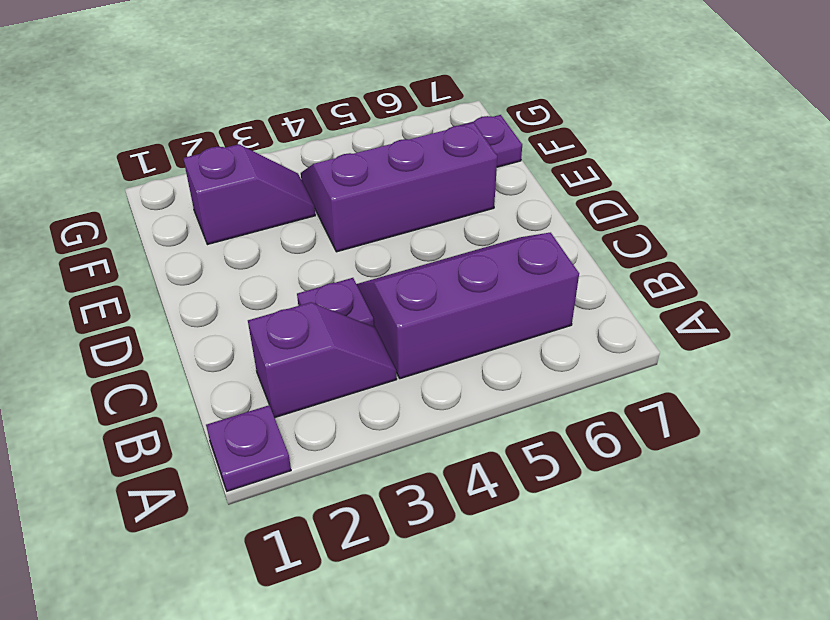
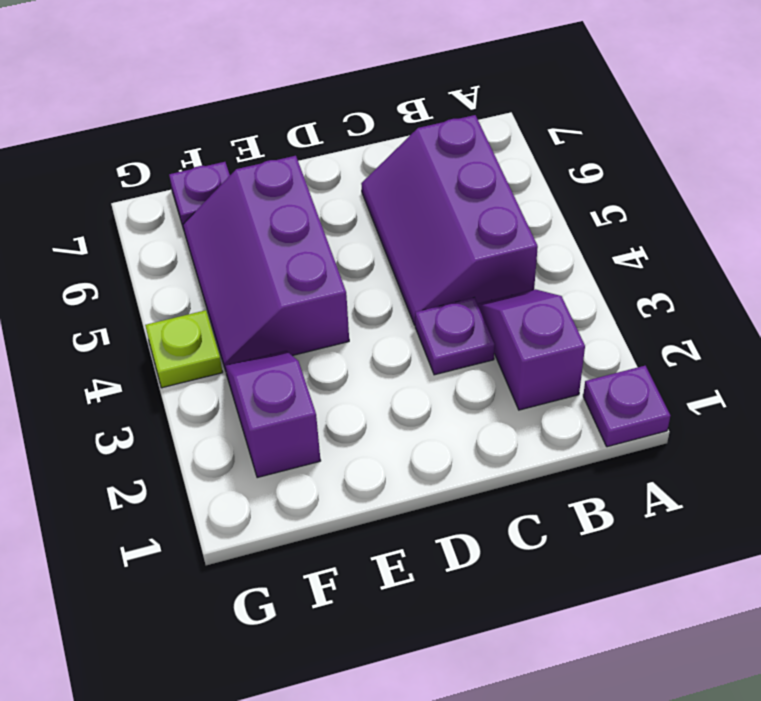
none -> lime plate G4 level 1

